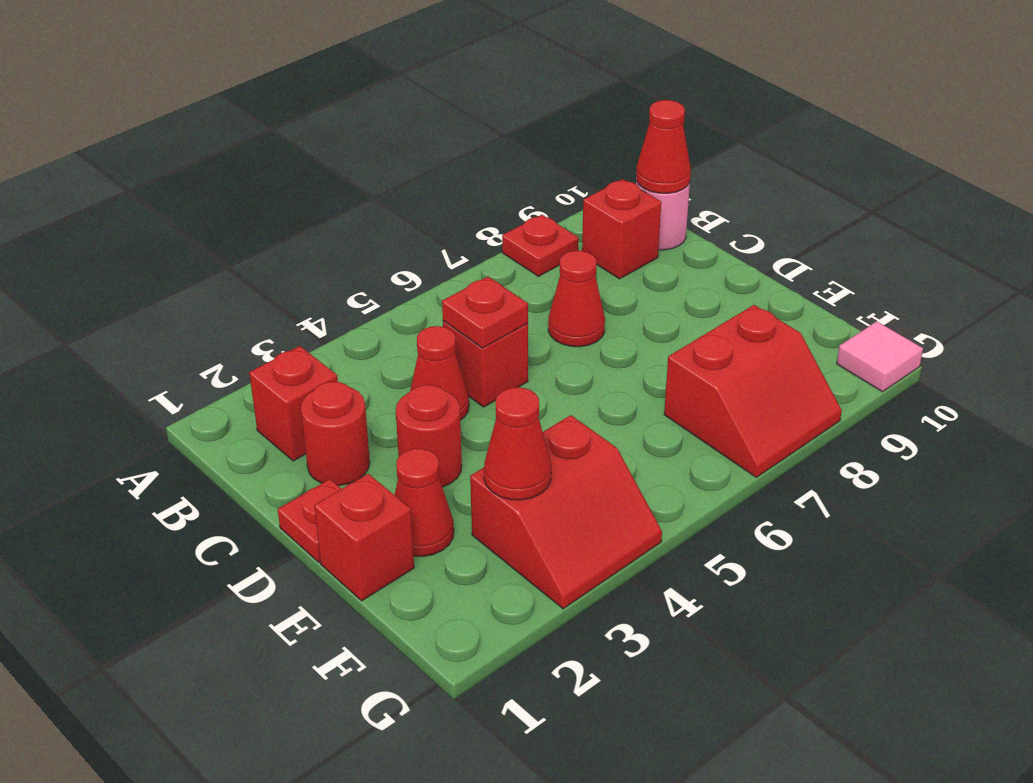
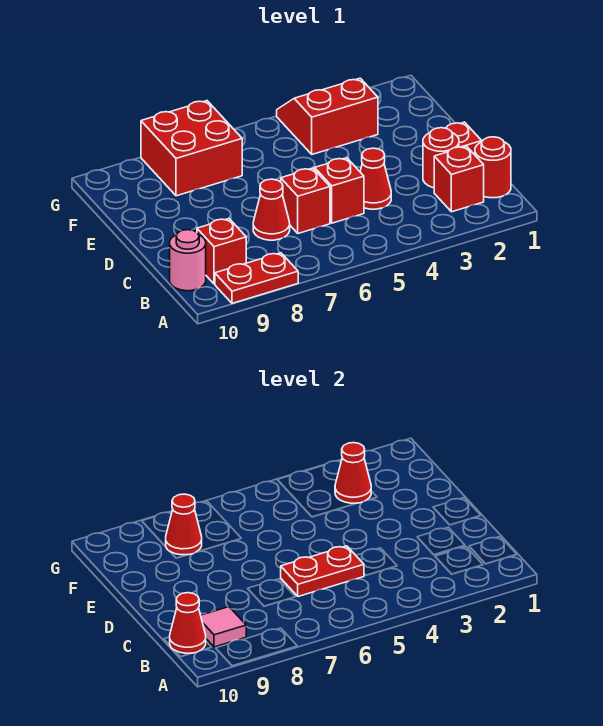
red plate A8 level 1 -> red plate A8:A9 level 1
red plate C5 level 2 -> red plate C5:C6 level 2
red round brick D3 level 1 -> red round brick B1 level 1
red brick E1 level 1 -> red brick C6 level 1
red cone E2 level 1 -> red cone F8 level 2
red slope F7:G8 level 1 top F -> red brick F7:G8 level 1
pink tile G10 level 1 -> pink tile B9 level 2

